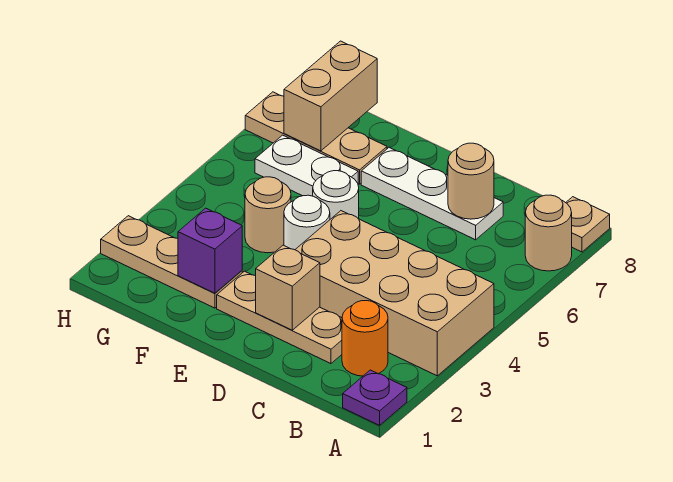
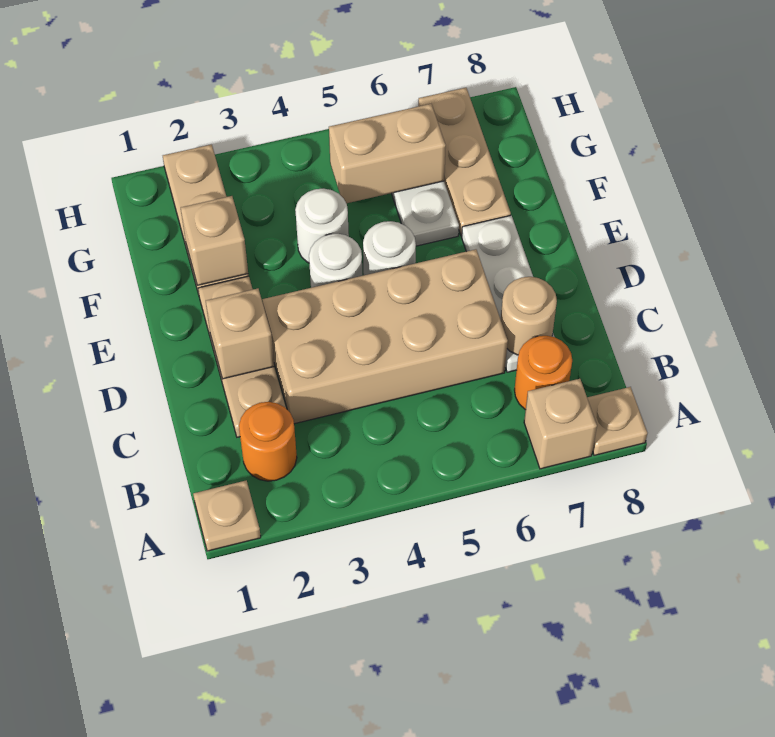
purple plate A1 level 1 -> tan plate A1 level 1
tan brick A3:D4 level 1 -> tan brick C3:D6 level 1
tan round brick A7 level 1 -> tan brick A7 level 1
none -> orange round brick B7 level 1
purple brick F2 level 2 -> tan brick F2 level 2
tan round brick F4 level 1 -> white round brick F4 level 1
tan brick G7:G8 level 2 -> tan brick G5:G6 level 2

